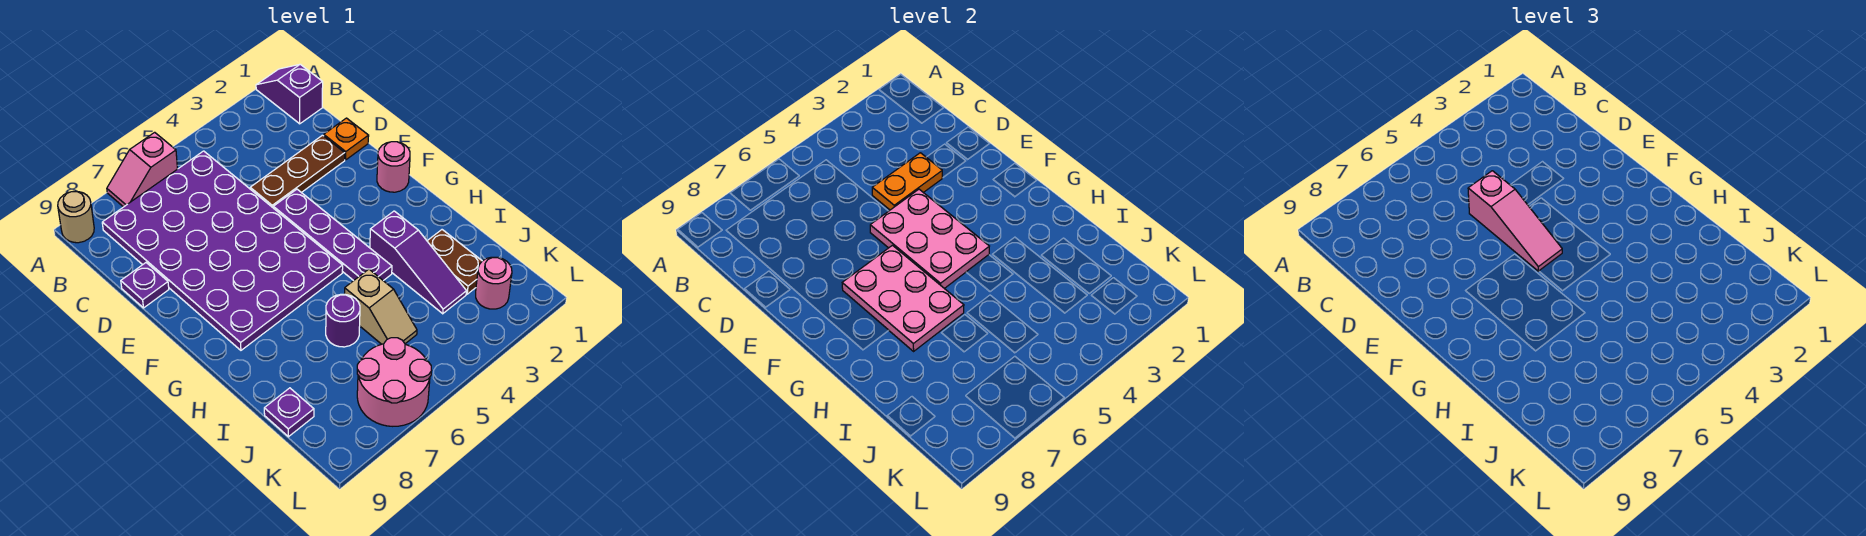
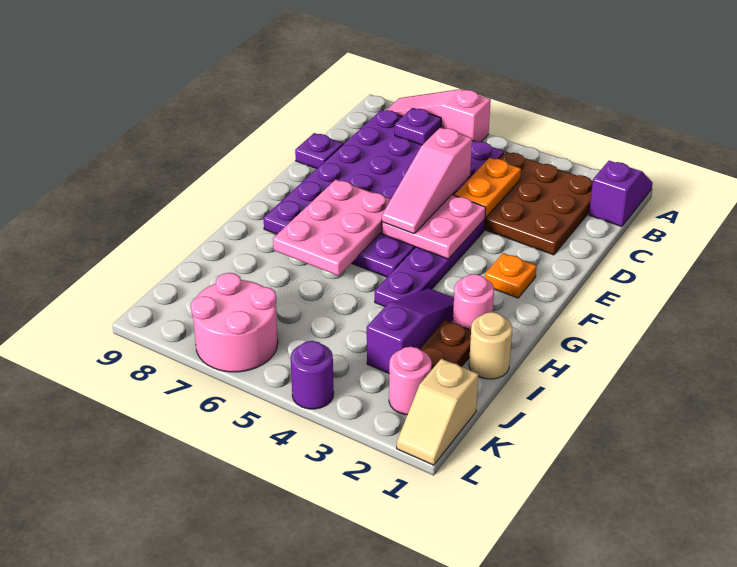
pink slope A6:A7 level 1 top 6 -> pink slope A6:A8 level 1 top 6
tan round brick A9 level 1 -> tan round brick I1 level 1
orange plate D1 level 1 -> orange plate F2 level 1
brown plate D2:D4 level 1 -> brown plate B2:D4 level 1
orange plate D3:D4 level 2 -> orange plate C4:D4 level 2
pink plate E4:G5 level 2 -> pink plate E4:F5 level 2
pink round brick F1 level 1 -> pink round brick H2 level 1
purple slope H3:J3 level 1 top H -> purple slope H3:J3 level 1 top J
tan slope I5:J5 level 1 top I -> tan slope K1:L1 level 1 top K
purple round brick I6 level 1 -> purple round brick L4 level 1
purple plate J9 level 1 -> purple plate B7 level 2

